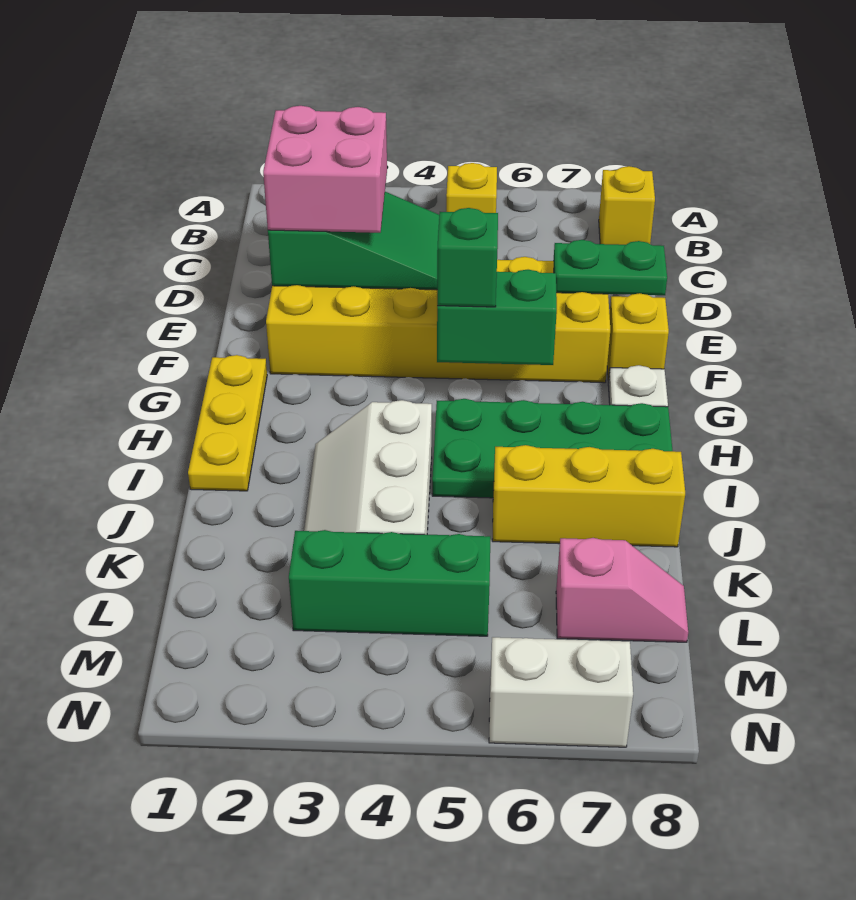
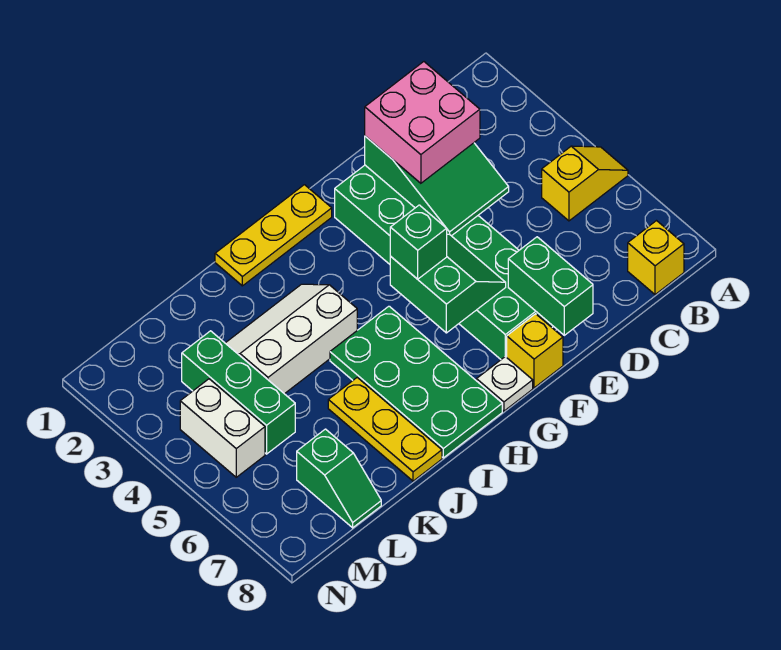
yellow brick E2:F7 level 1 -> green brick E2:F7 level 1
green plate E7:E8 level 2 -> green brick E7:E8 level 2
yellow brick J6:J8 level 1 -> yellow plate J6:J8 level 1
pink slope L7:L8 level 1 top 7 -> green slope L7:L8 level 1 top 7
white brick N6:N7 level 1 -> white brick M4:M5 level 1

